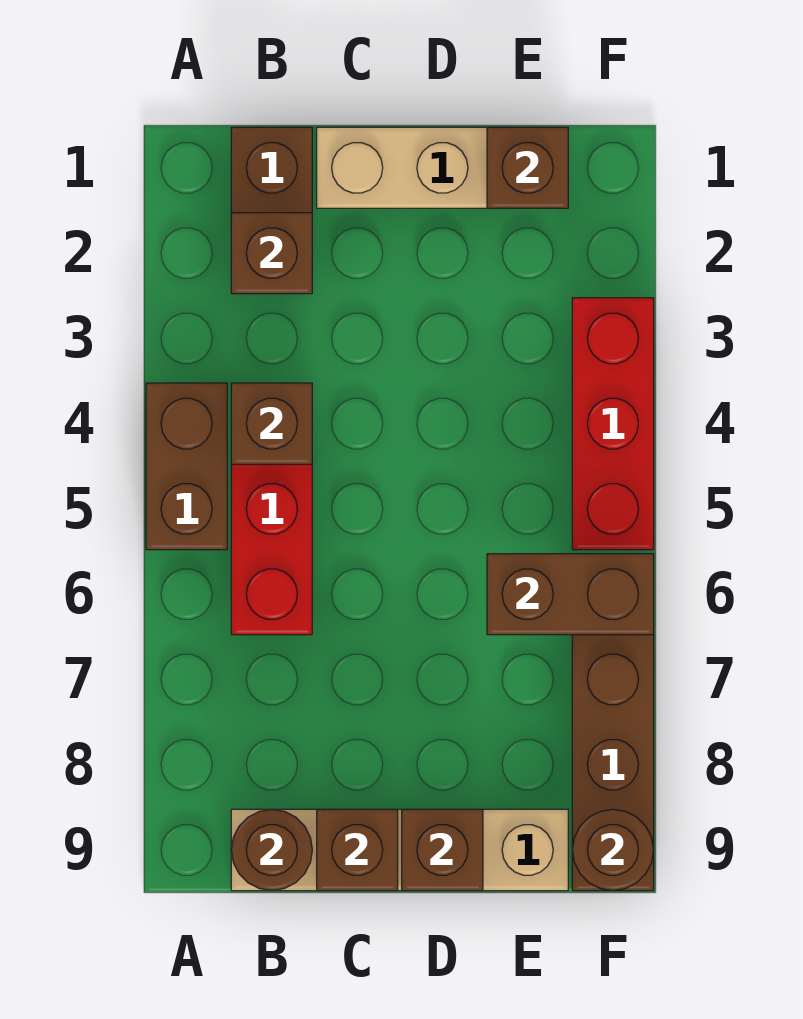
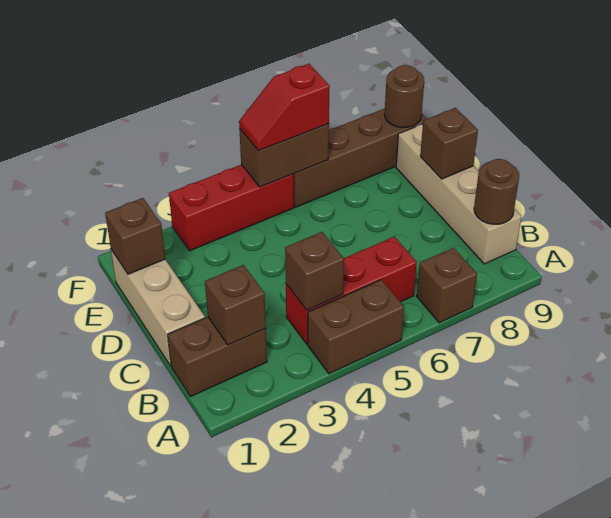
brown brick C9 level 2 -> brown brick A7 level 1
brown brick E6:F6 level 2 -> brown brick F5:F6 level 2
none -> red slope F5:F6 level 3 top 6

